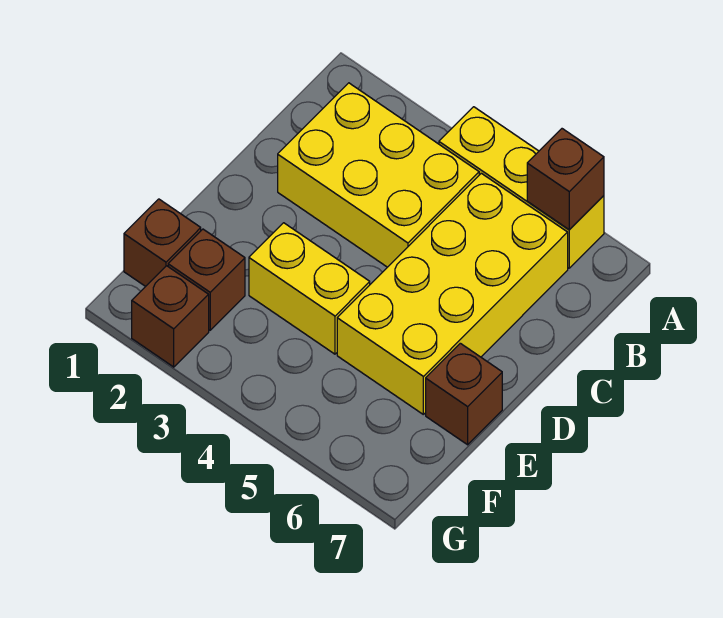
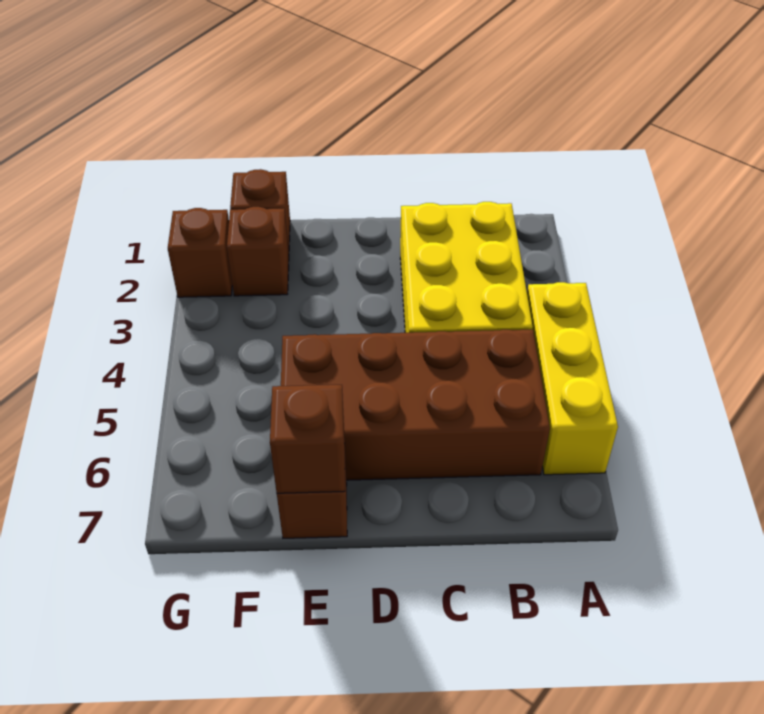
brown brick A6 level 2 -> brown brick E7 level 2
yellow brick B5:E6 level 1 -> brown brick B5:E6 level 1
yellow brick E3:E4 level 1 -> none

